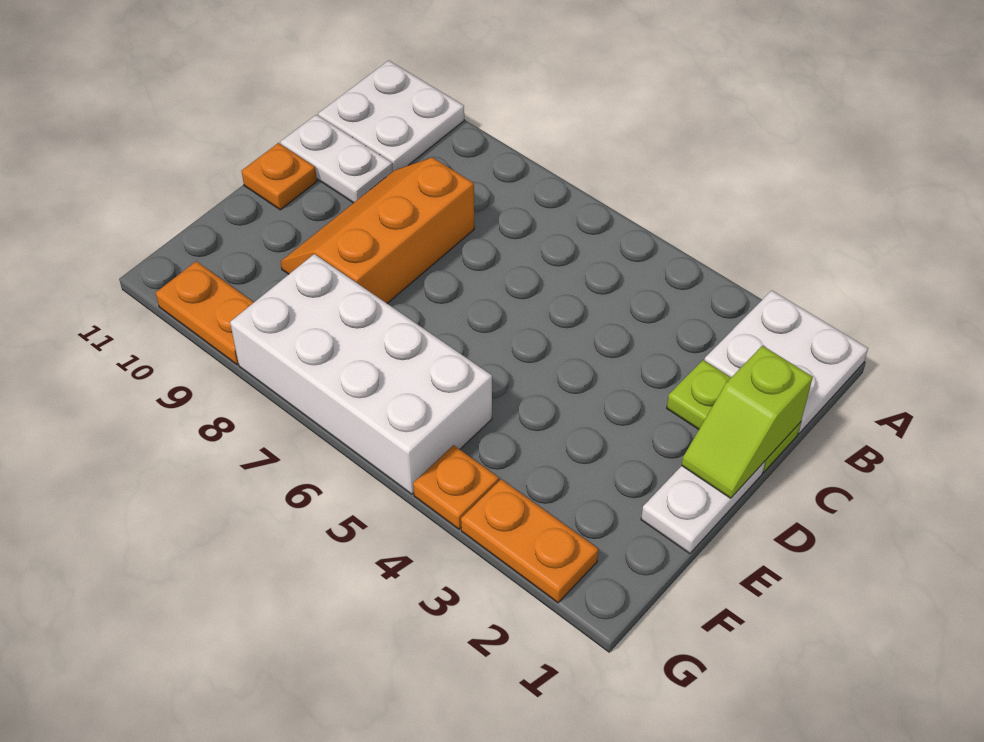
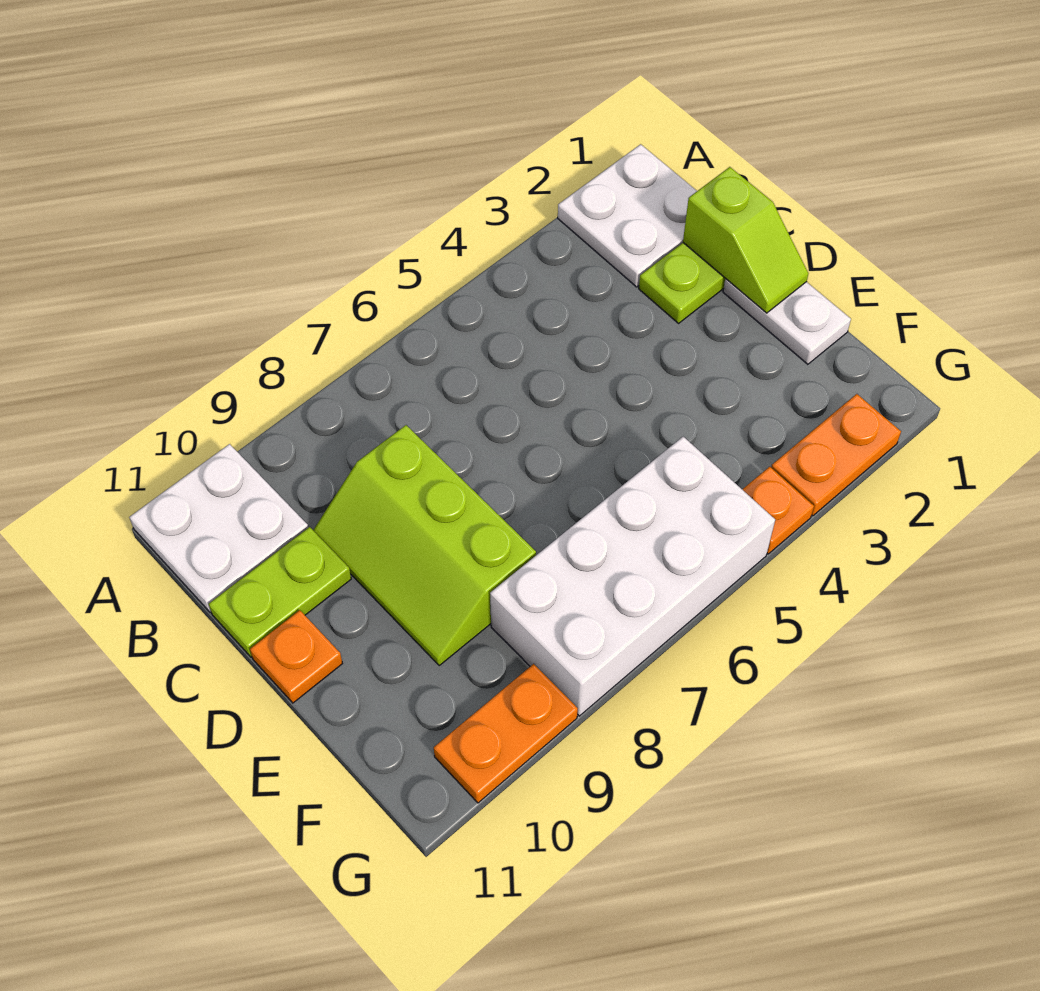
orange slope C8:E9 level 1 top 8 -> lime slope C8:E9 level 1 top 8
white plate C10:C11 level 1 -> lime plate C10:C11 level 1

